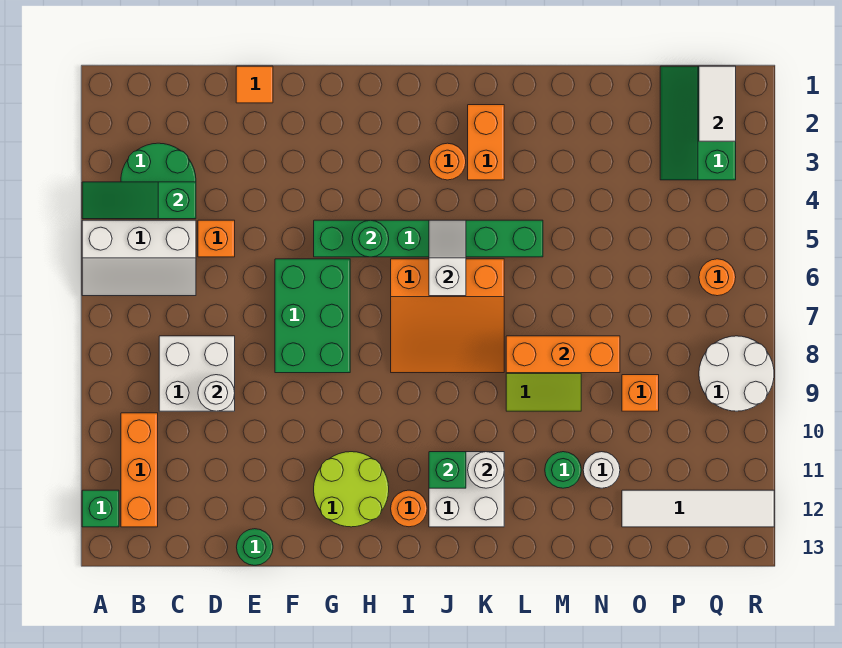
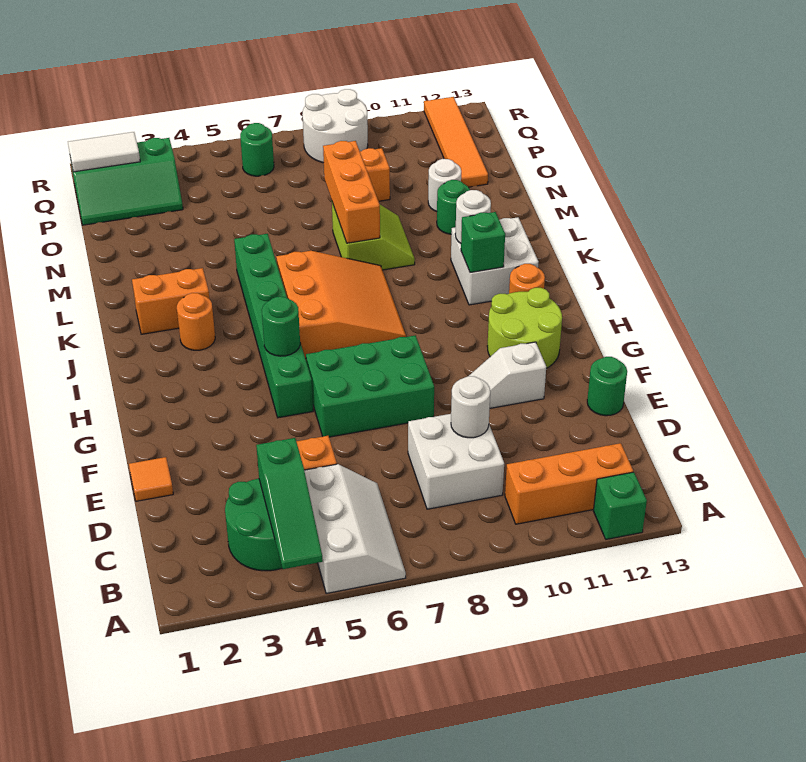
white slope J5:J6 level 2 top 6 -> white slope F10:F11 level 1 top 11
white tile O12:R12 level 1 -> orange tile O12:R12 level 1
orange round brick Q6 level 1 -> green round brick Q6 level 1

